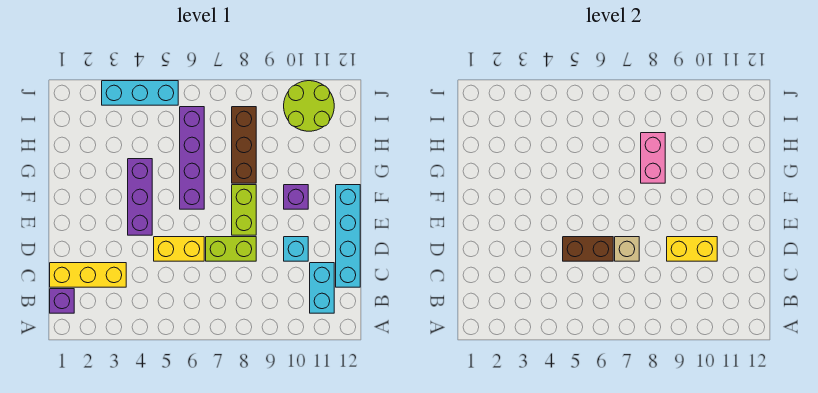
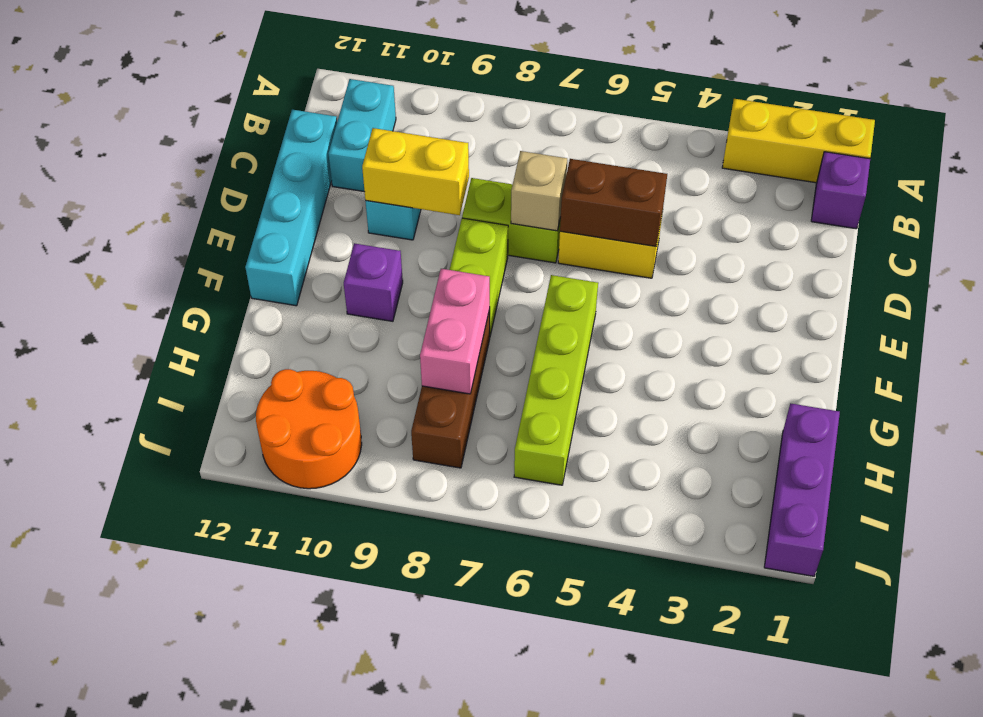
yellow brick C1:C3 level 1 -> yellow brick A1:A3 level 1
purple brick E4:G4 level 1 -> purple brick H1:J1 level 1
purple brick F6:I6 level 1 -> lime brick F6:I6 level 1
lime round brick I10:J11 level 1 -> orange round brick I10:J11 level 1
cyan brick J3:J5 level 1 -> none

